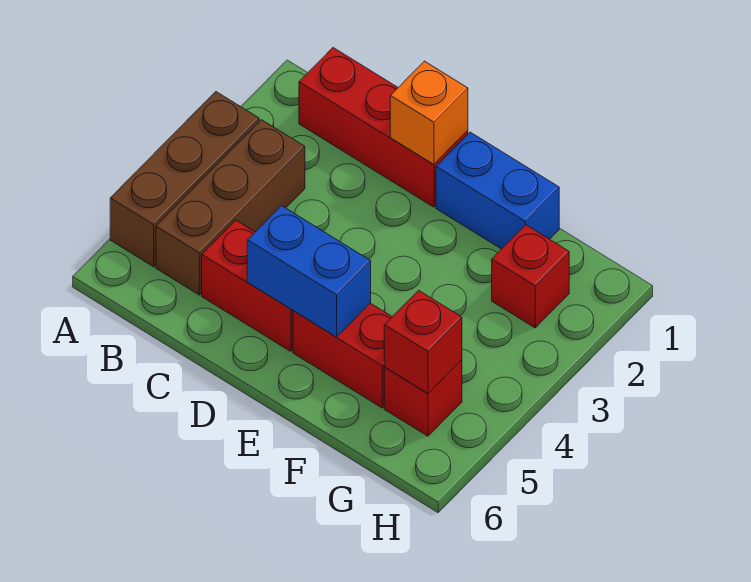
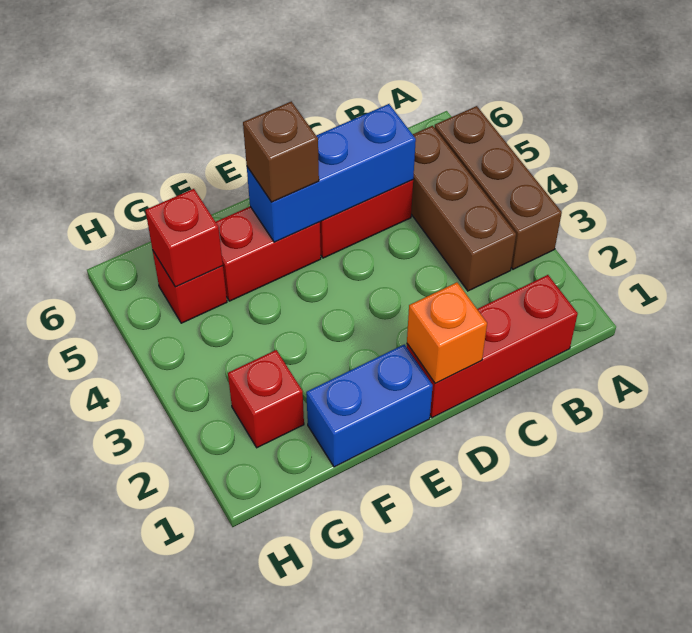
blue brick D5:E5 level 2 -> blue brick C5:E5 level 2
none -> brown brick E5 level 3

